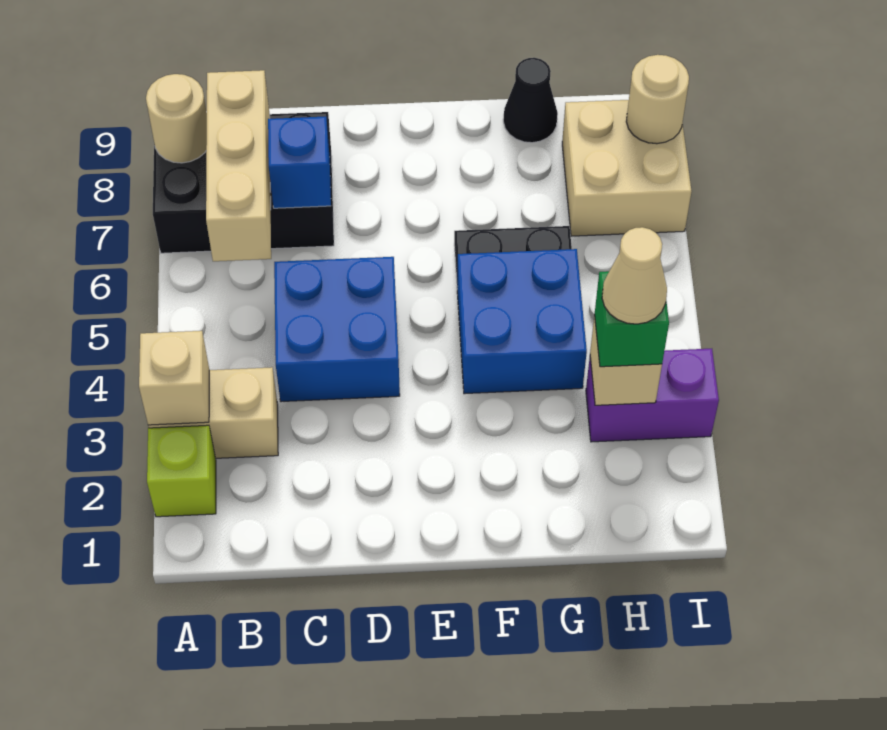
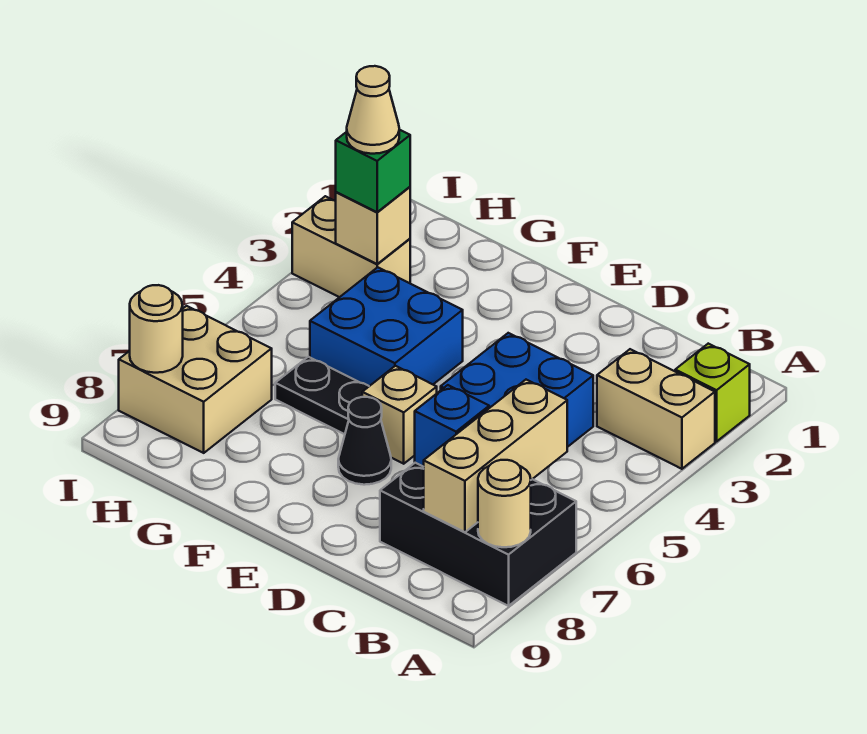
tan brick A3 level 2 -> tan brick E6 level 1
black cone G9 level 1 -> black cone E7 level 1
purple brick H3:I3 level 1 -> tan brick H3:I3 level 1

